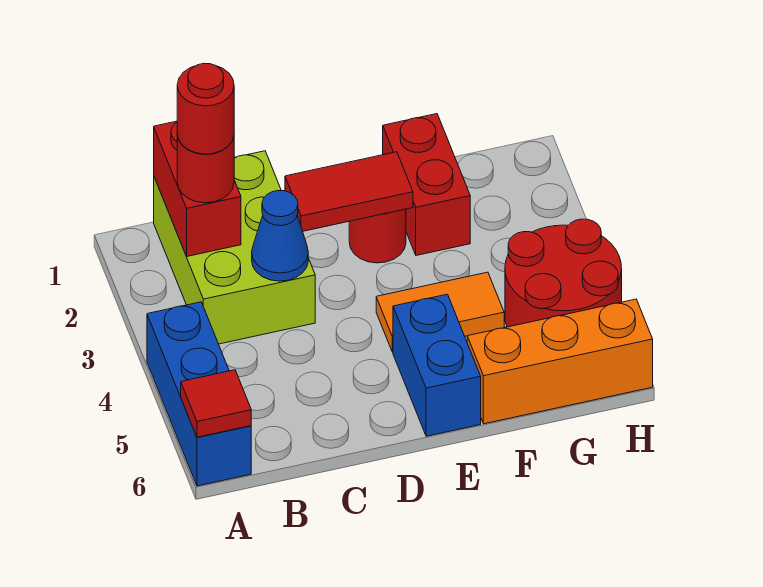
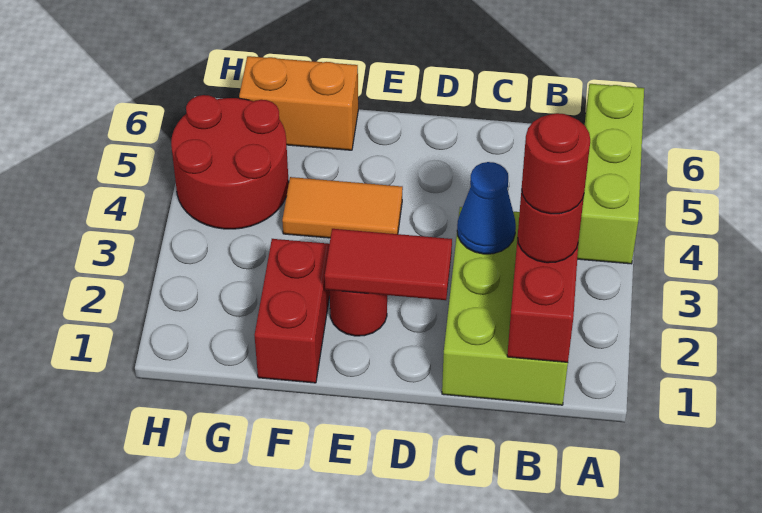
blue brick A4:A6 level 1 -> lime brick A4:A6 level 1
red tile A6 level 2 -> none
blue brick E5:E6 level 1 -> none
orange brick F6:H6 level 1 -> orange brick F6:G6 level 1

